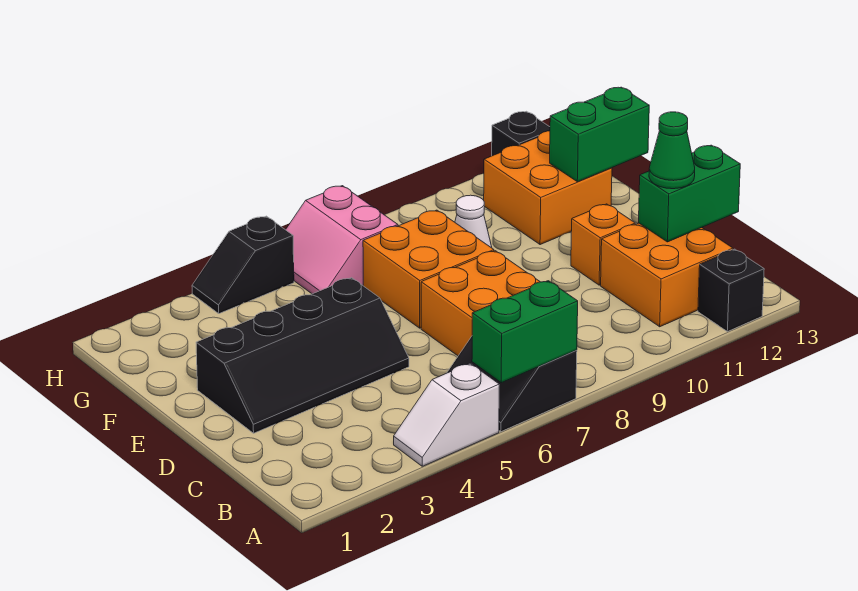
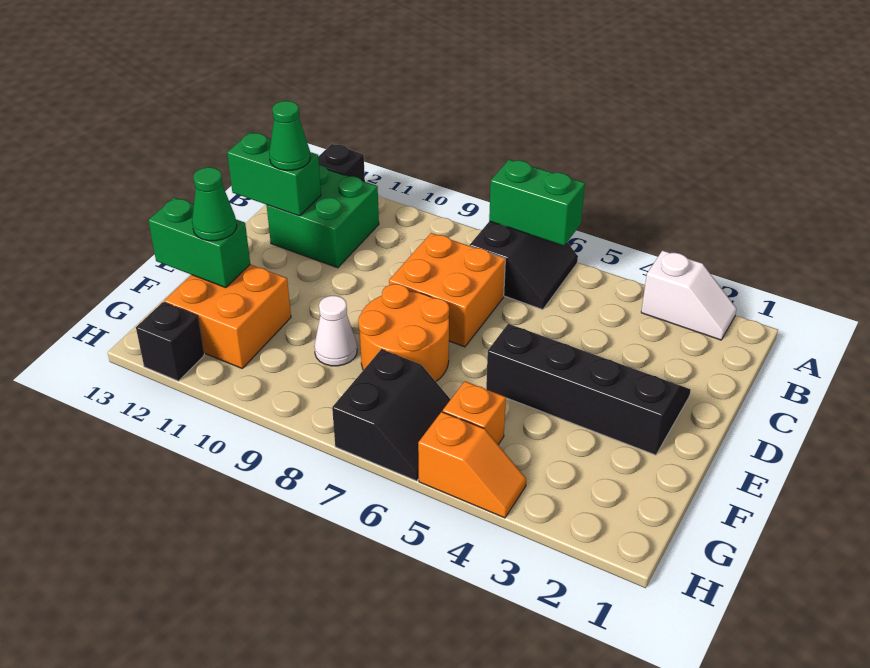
white slope A4:A5 level 1 top 5 -> white slope A2:A3 level 1 top 3
orange brick B11:C12 level 1 -> green brick B11:C12 level 1
orange brick D11 level 1 -> orange brick G5 level 1
orange brick E7:F8 level 1 -> orange round brick E7:F8 level 1
none -> green cone F12 level 3
pink slope G6:H7 level 1 top 7 -> black slope G6:H7 level 1 top 7
black slope H4:H5 level 1 top 5 -> orange slope H4:H5 level 1 top 5

